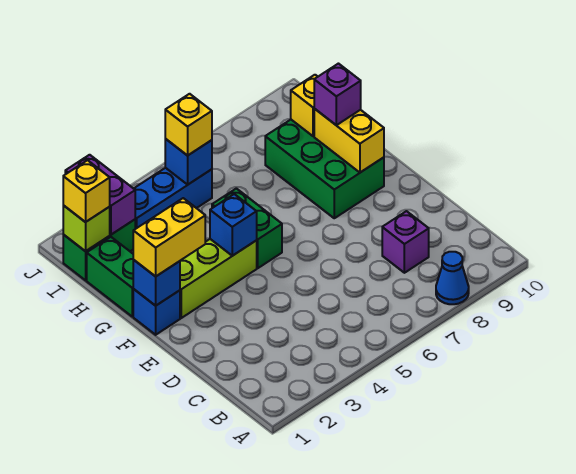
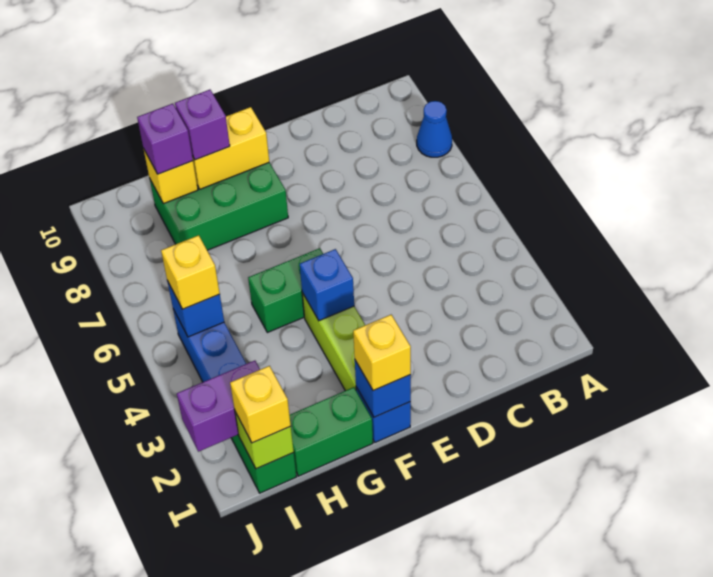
purple brick C8 level 1 -> purple brick H9 level 3
yellow brick F1:F2 level 3 -> yellow brick F1 level 3

